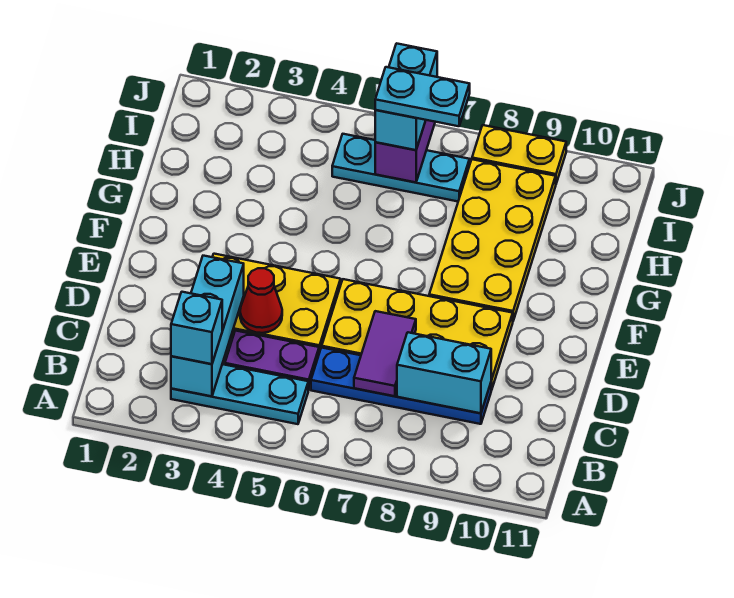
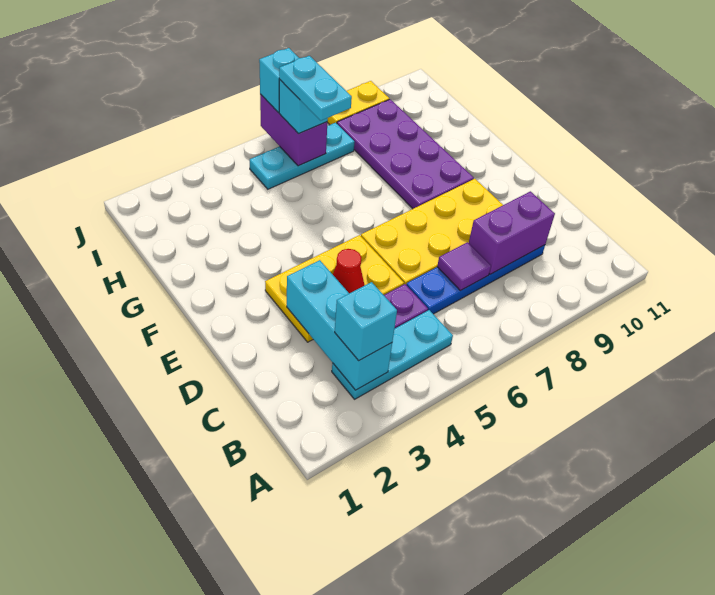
purple tile C7:D7 level 2 -> purple tile C7 level 2
cyan brick C8:C9 level 2 -> purple brick C8:C9 level 2
yellow plate F8:I9 level 1 -> purple plate F8:I9 level 1
cyan plate I6:I7 level 4 -> cyan plate H6:I6 level 4

